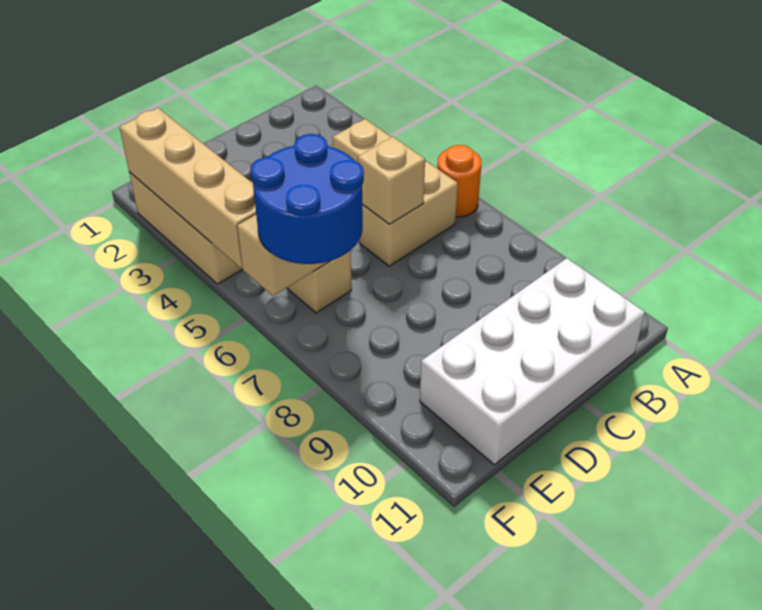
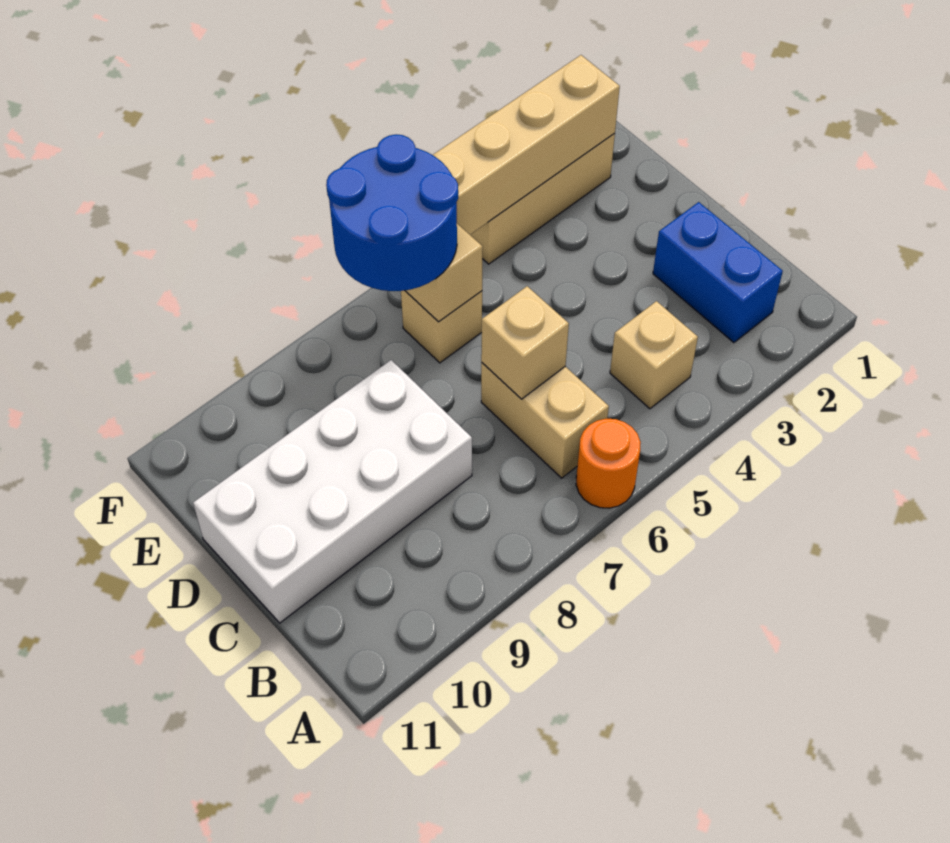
none -> blue brick B2:C2 level 1
white brick B10:E11 level 1 -> white brick C8:D11 level 1

